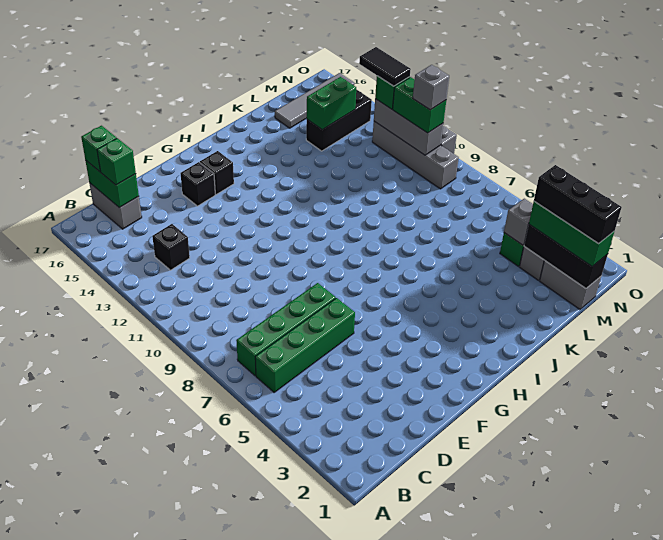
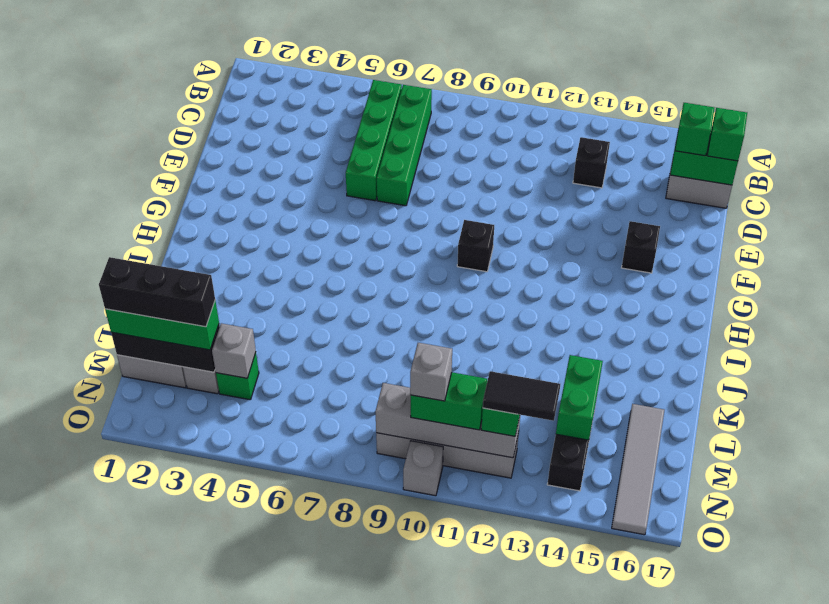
black brick G15 level 1 -> black brick G10 level 1
grey brick N10:N12 level 2 -> grey brick N9:N12 level 2

